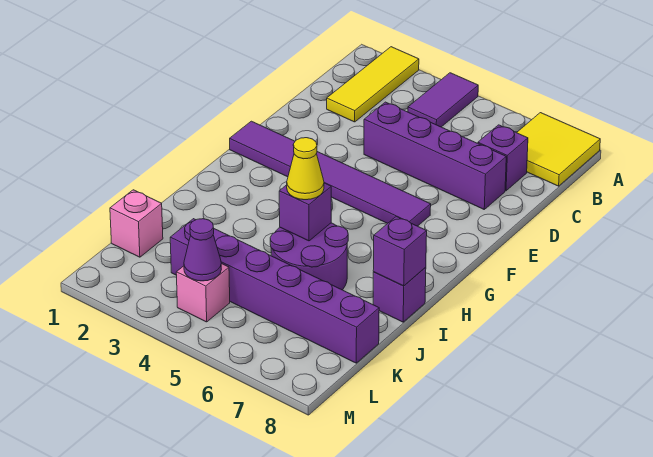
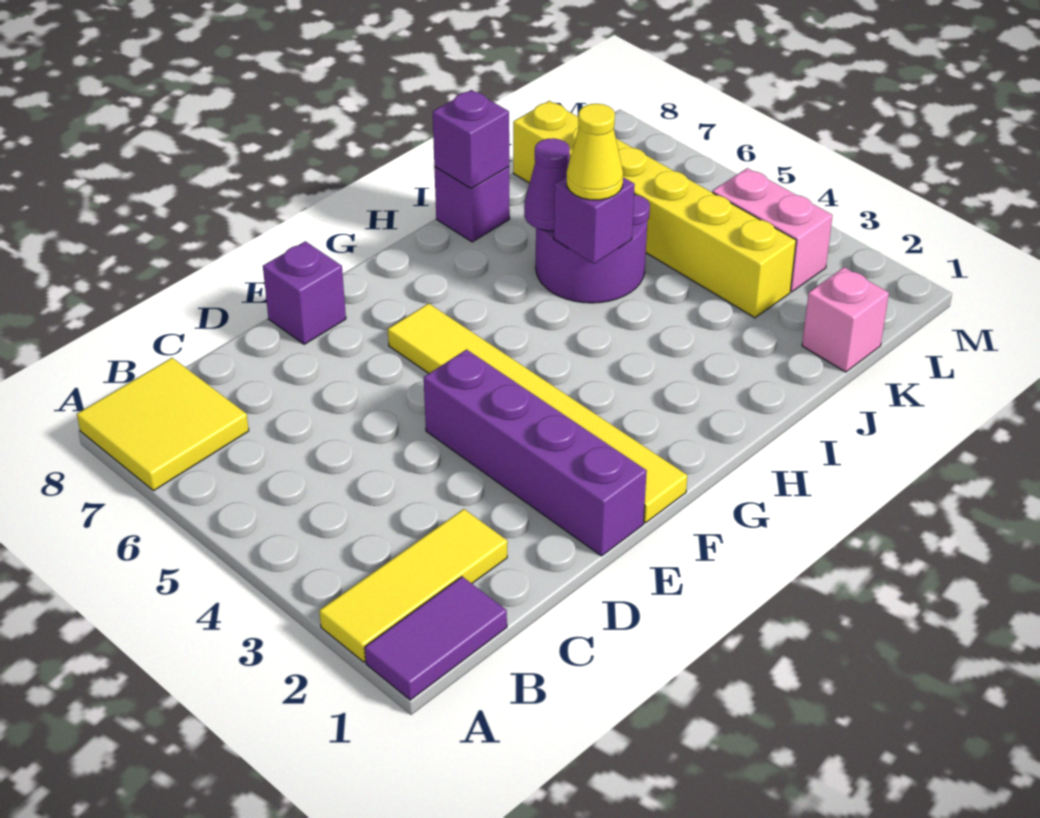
purple tile A4:B4 level 1 -> purple tile A1:B1 level 1
purple brick C7 level 1 -> purple brick E8 level 1
purple brick D4:D7 level 1 -> purple brick E1:E4 level 1
purple tile F1:F6 level 1 -> yellow tile F1:F6 level 1
purple brick K3:K8 level 1 -> yellow brick K3:K8 level 1
pink brick L4 level 1 -> pink brick L3:L4 level 1
purple cone L4 level 2 -> purple cone I6 level 2

